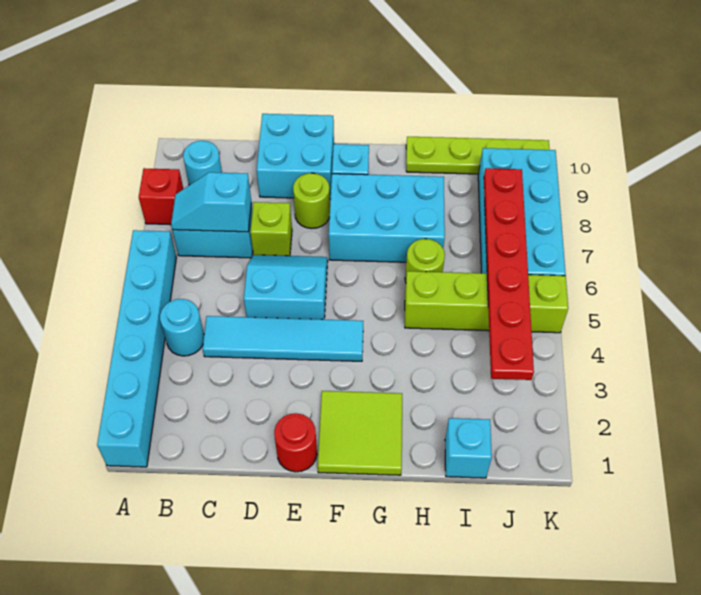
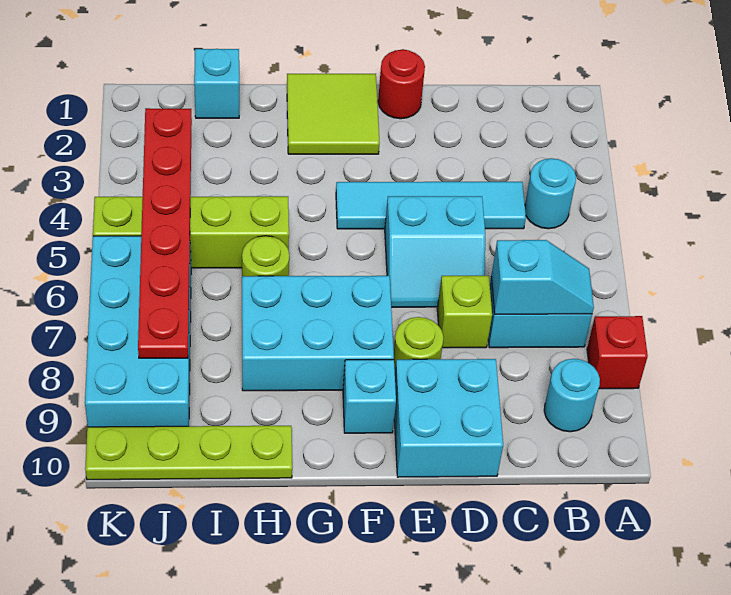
cyan brick A1:A6 level 1 -> none

